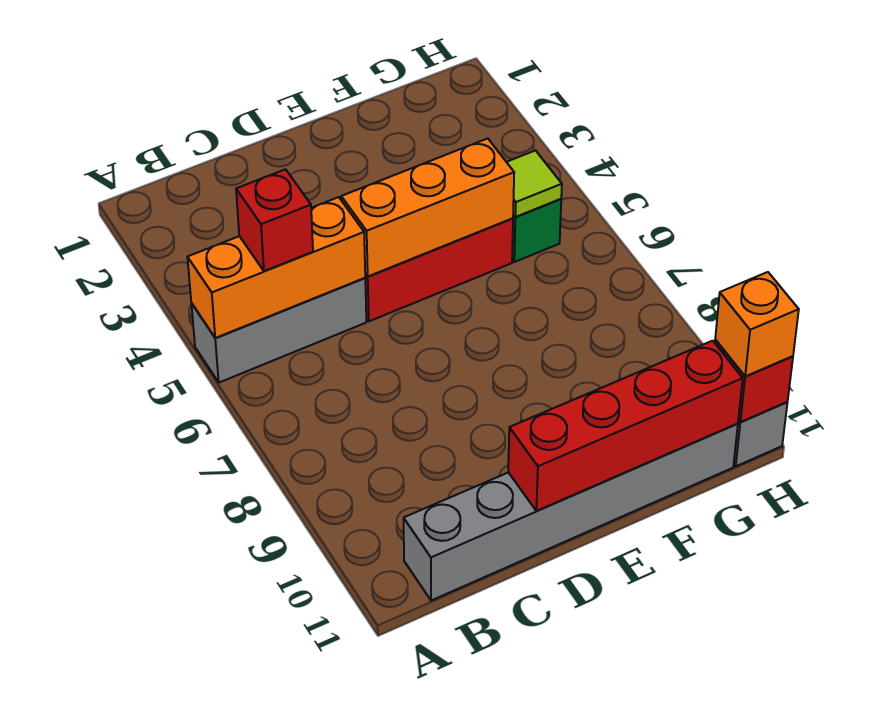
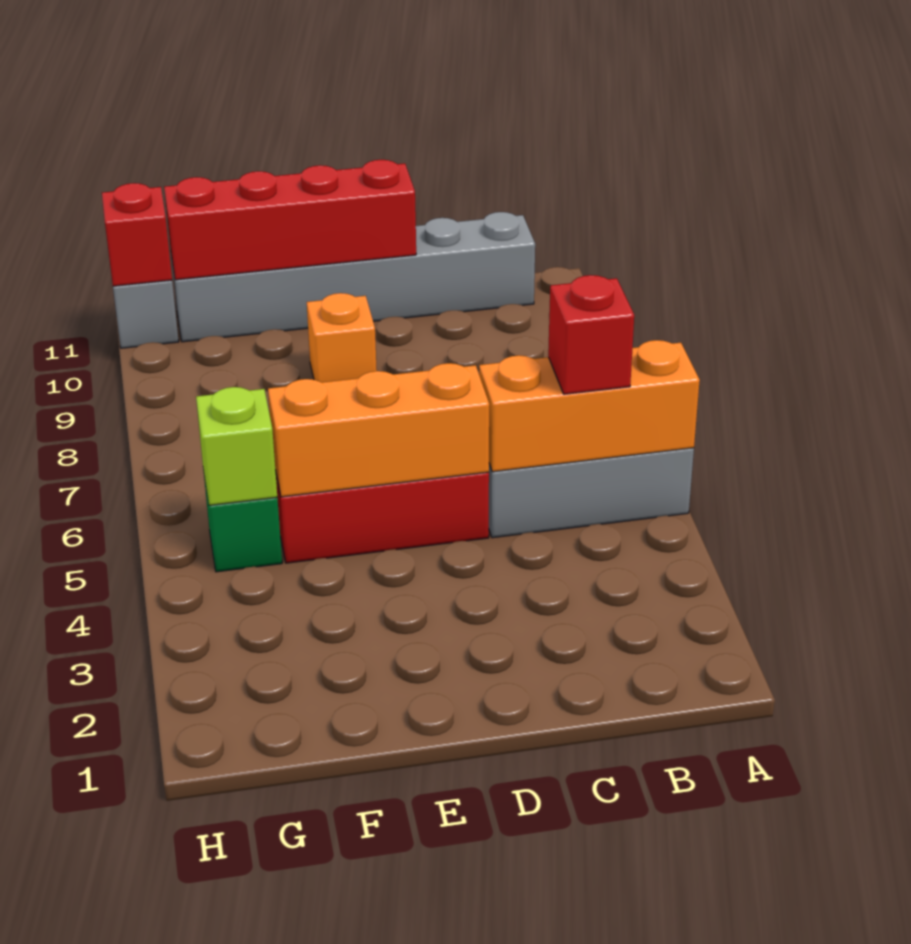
lime tile G5 level 2 -> lime brick G5 level 2
orange brick H11 level 3 -> orange brick E9 level 1

